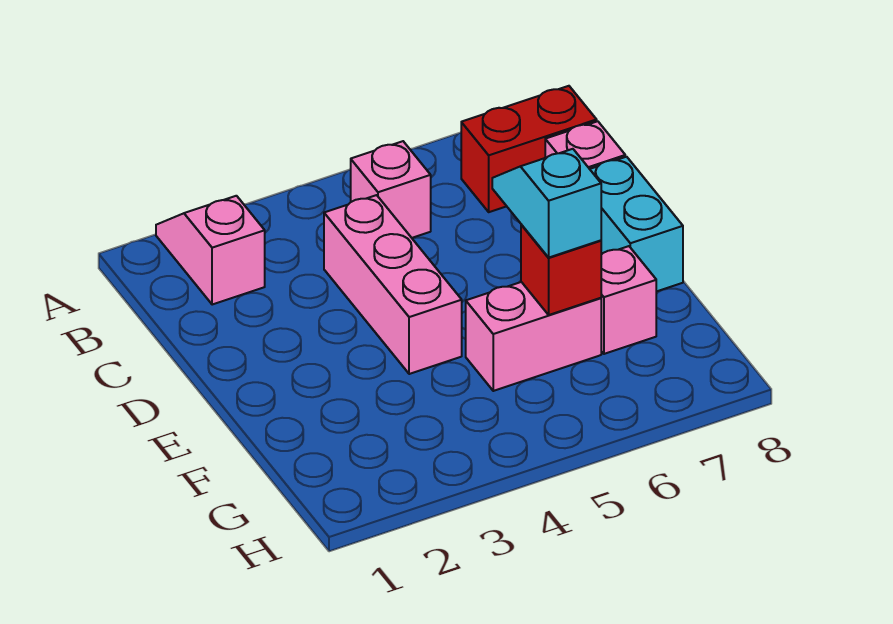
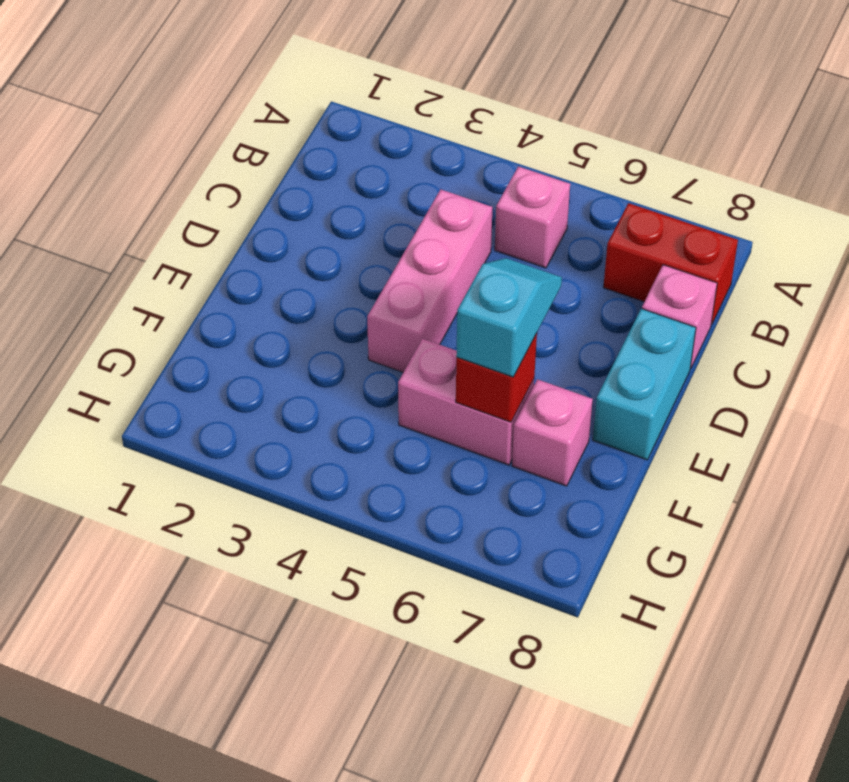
pink slope A2:B2 level 1 top B -> none

